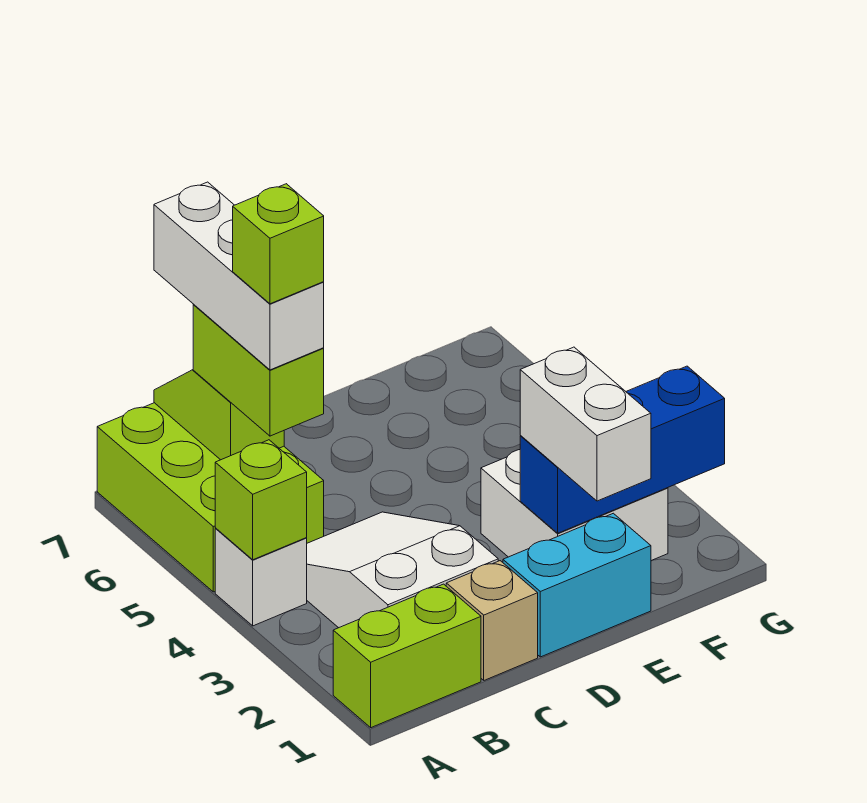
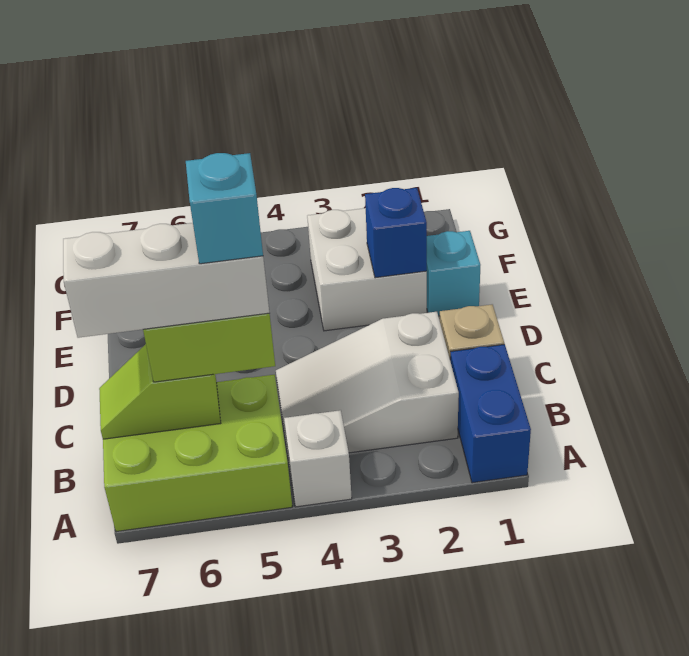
lime brick A1:B1 level 1 -> blue brick A1:B1 level 1
lime brick A4 level 2 -> none
lime brick B5 level 5 -> cyan brick B5 level 5
cyan brick D1:E1 level 1 -> cyan brick E1 level 1
white brick E1:E2 level 3 -> none
blue brick E2:G2 level 2 -> blue brick E2 level 2

